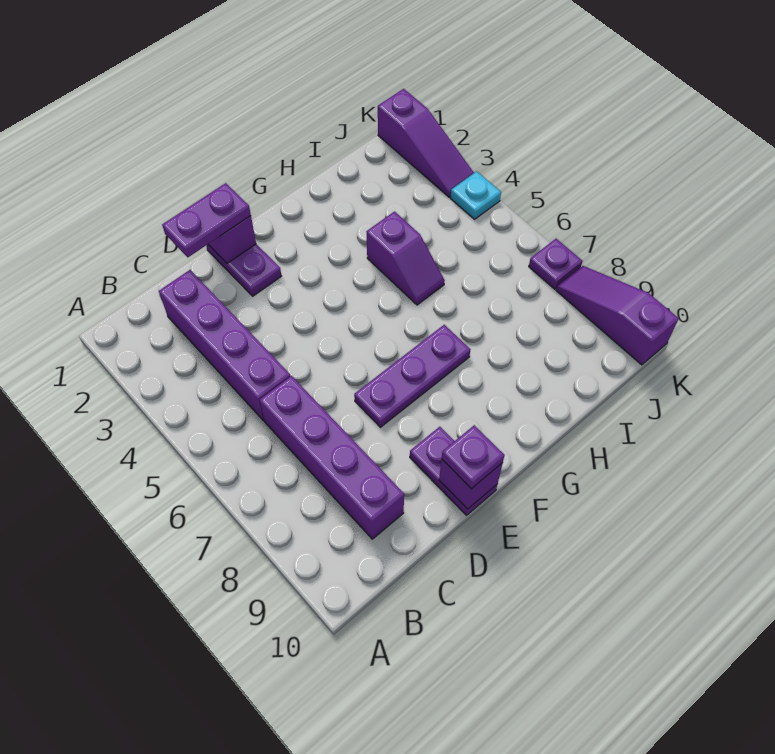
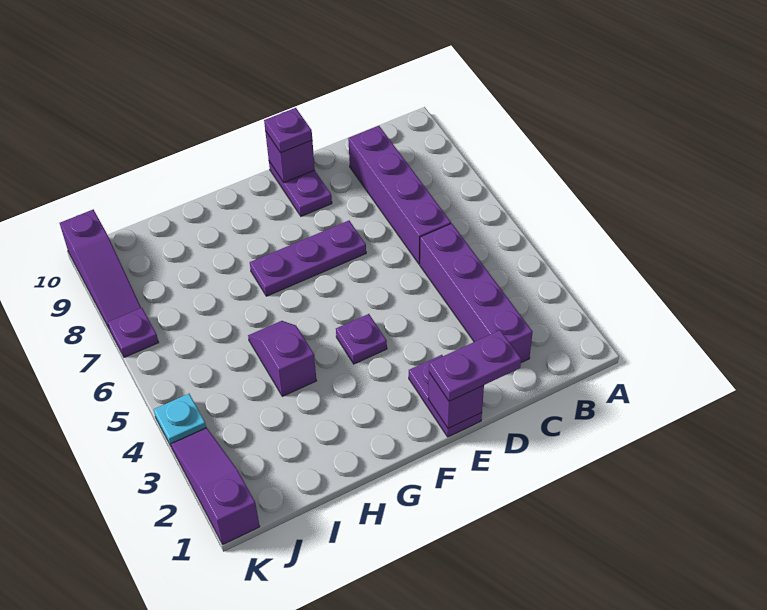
none -> purple plate F4 level 1

